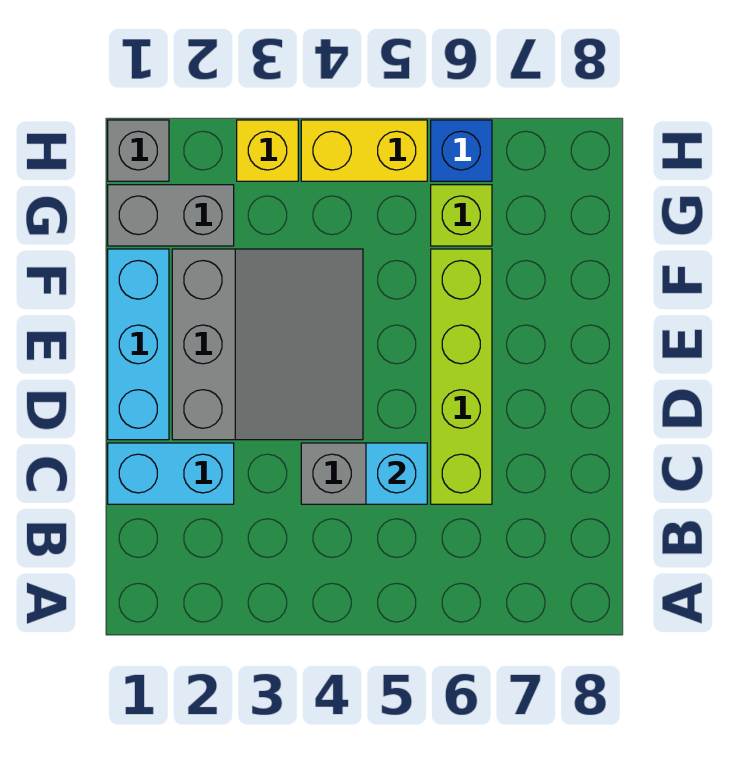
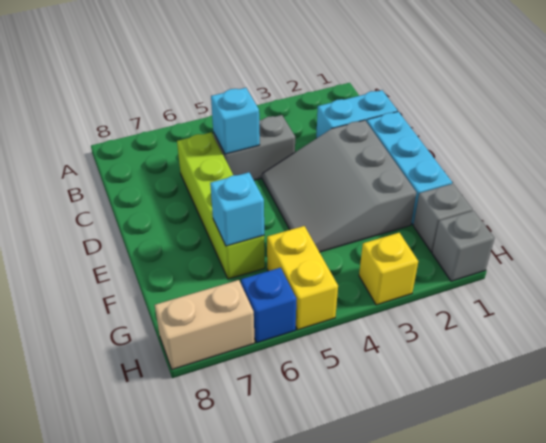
none -> cyan brick F6 level 2
grey brick G1:G2 level 1 -> grey brick G1 level 1
lime brick G6 level 1 -> none
yellow brick H4:H5 level 1 -> yellow brick G5:H5 level 1
none -> tan brick H7:H8 level 1

